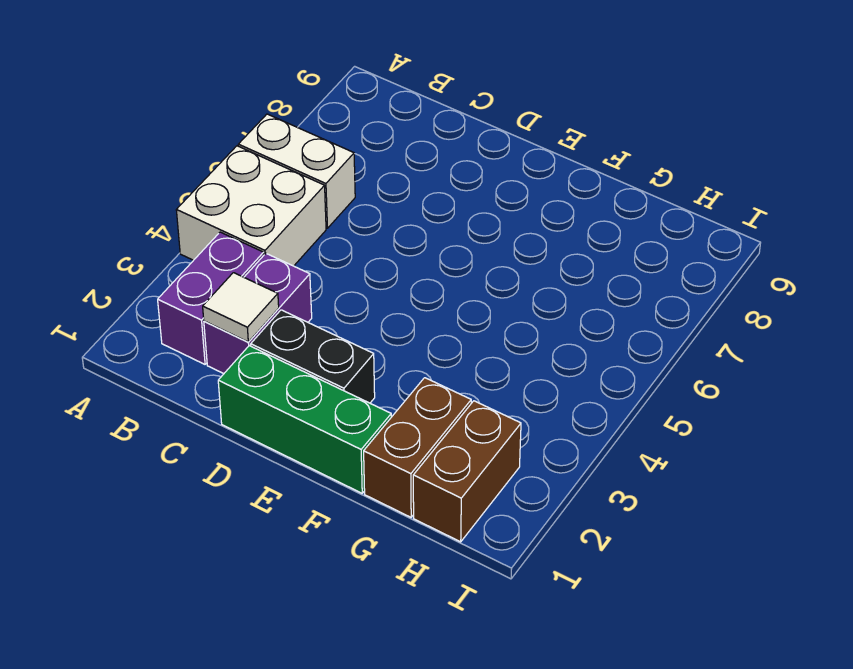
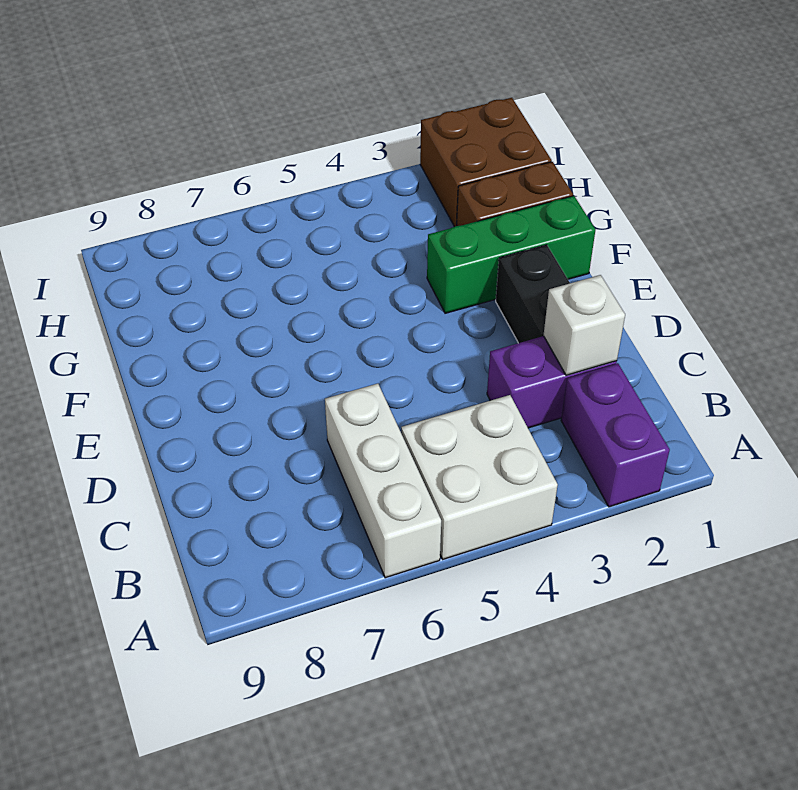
white brick A6:B6 level 1 -> white brick A6:C6 level 1
purple brick B2:B3 level 1 -> purple brick A2:B2 level 1
white tile C2 level 2 -> white brick C2 level 2
green brick D1:F1 level 1 -> green brick F1:F3 level 1
brown brick H1:H2 level 1 -> brown brick H1:I2 level 1

